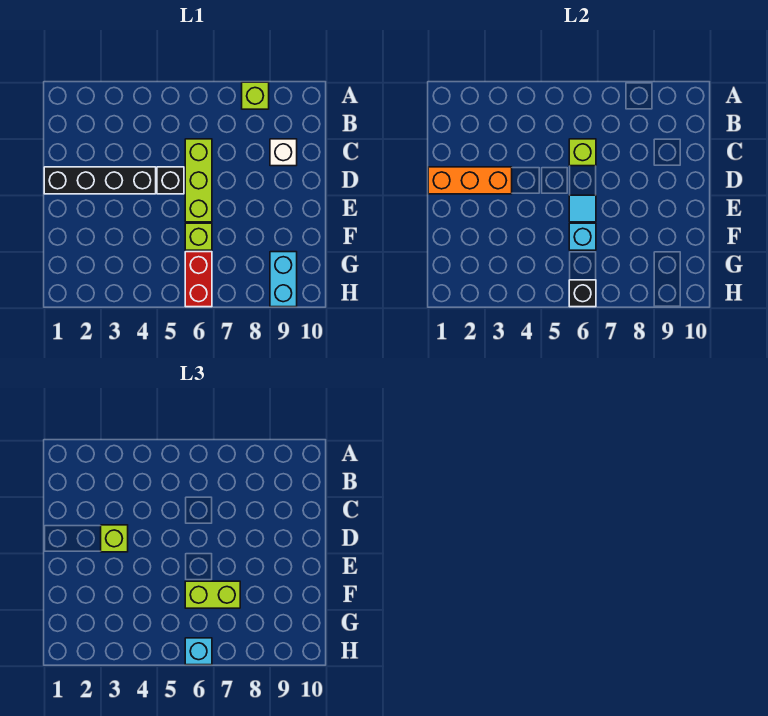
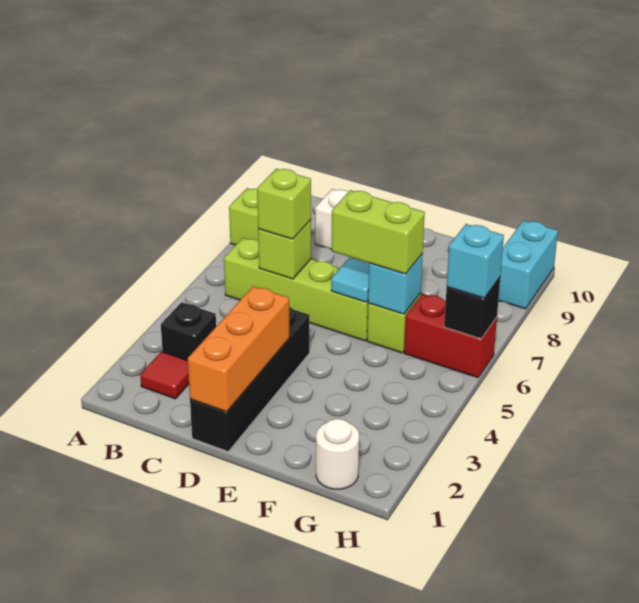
none -> red tile B2 level 1
lime brick C6:E6 level 1 -> lime brick B6:E6 level 1
lime brick D3 level 3 -> lime brick C6 level 3
black brick D5 level 1 -> black brick B3 level 1
lime brick F6:F7 level 3 -> lime brick E6:F6 level 3
none -> white round brick G1 level 1
cyan brick G9:H9 level 1 -> cyan brick H9:H10 level 1

